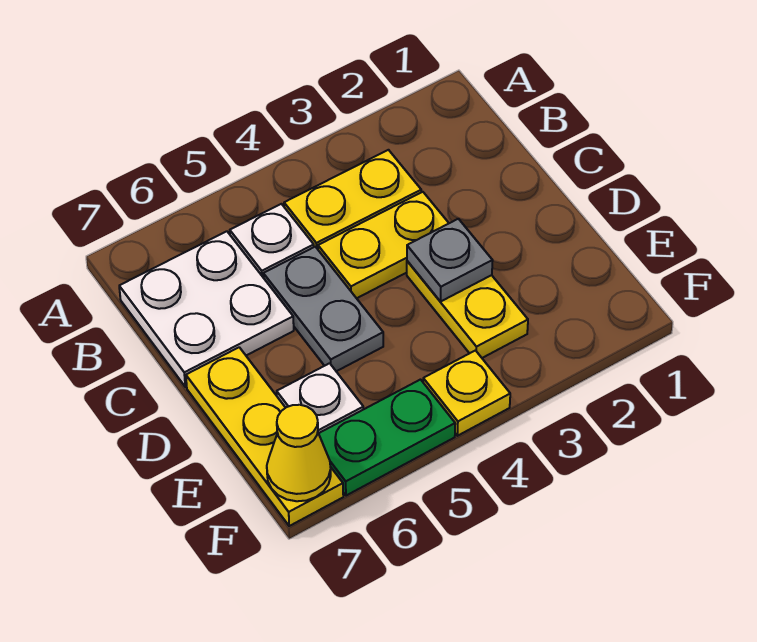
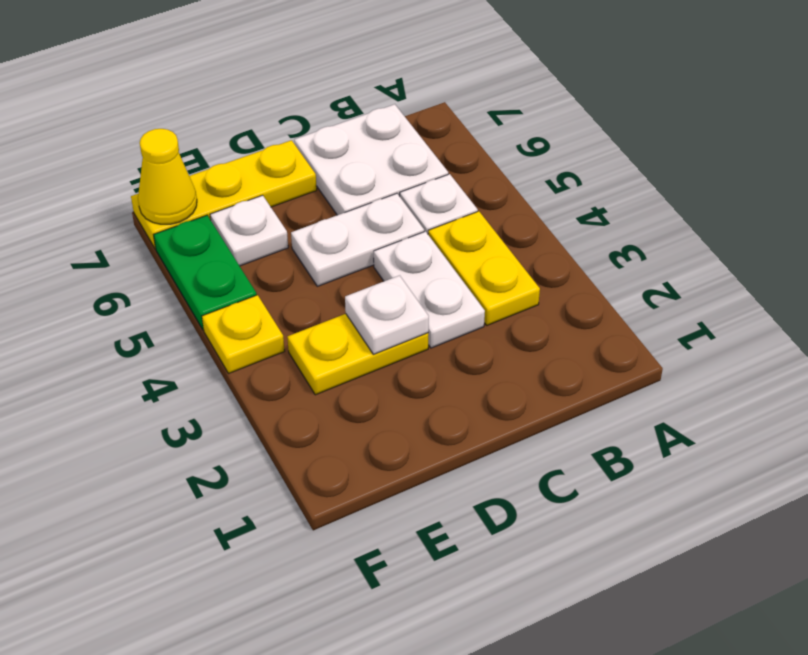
yellow plate C3:C4 level 1 -> white plate C3:C4 level 1
grey plate C5:D5 level 1 -> white plate C5:D5 level 1
grey plate D3 level 2 -> white plate D3 level 2

